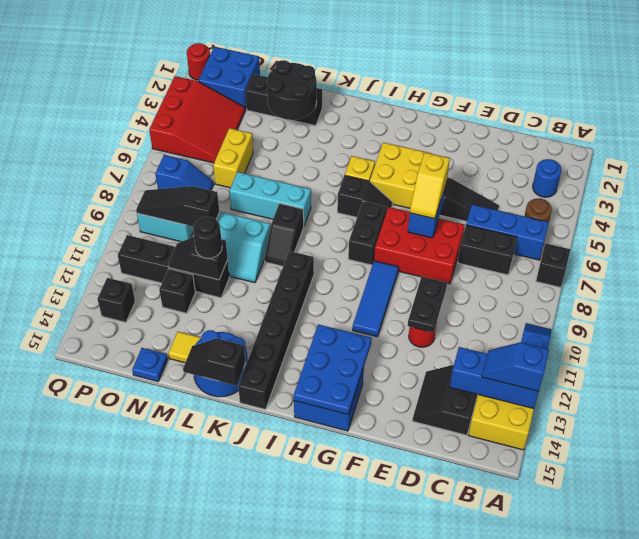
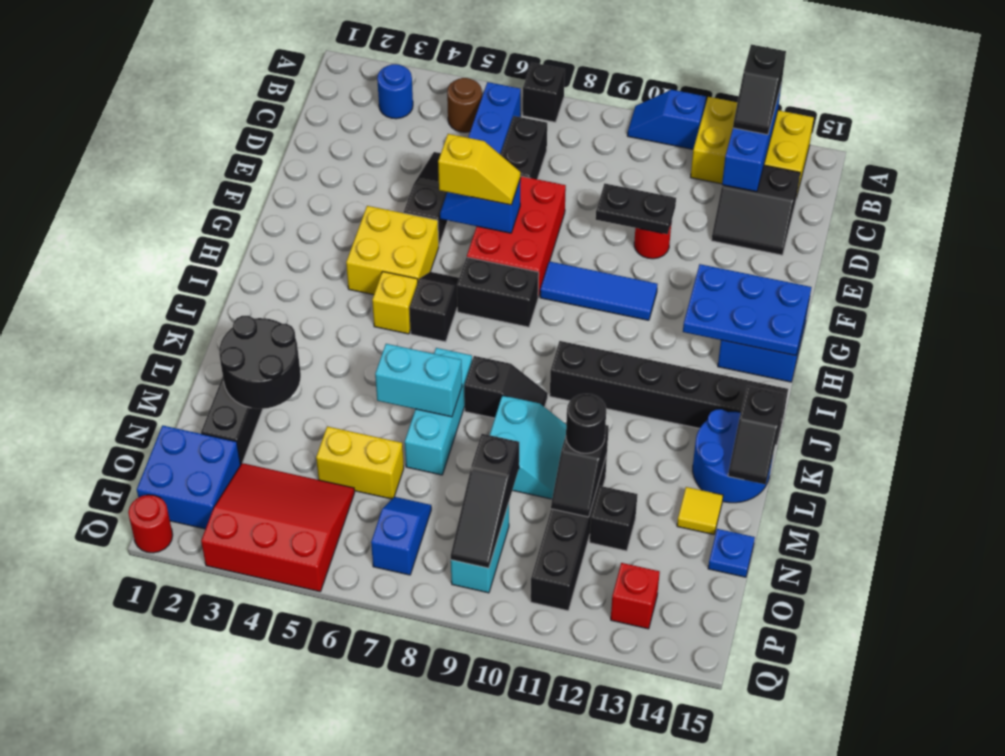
blue slope A13:B13 level 3 top A -> black slope A13:B13 level 3 top A
none -> cyan brick L6:L7 level 2
black brick P13 level 1 -> red brick P13 level 1

